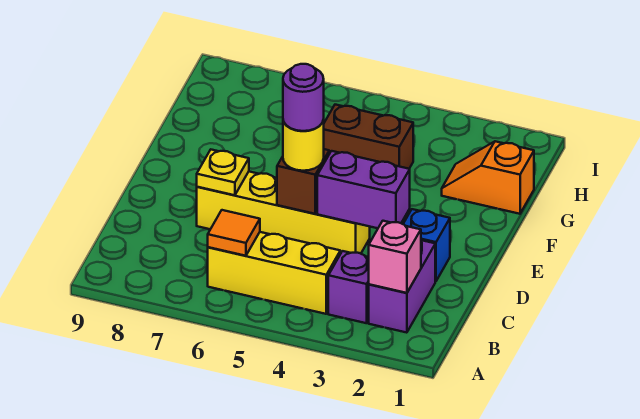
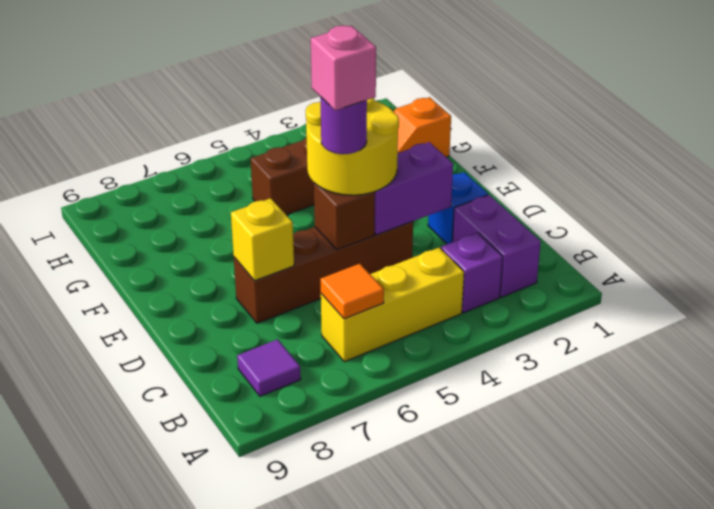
pink brick B2 level 2 -> pink brick D5 level 5
none -> purple tile B8 level 1
yellow brick D4:D7 level 1 -> brown brick D4:D7 level 1
yellow round brick D5 level 3 -> yellow round brick D4:E5 level 3
yellow plate D7 level 2 -> yellow brick D7 level 2

